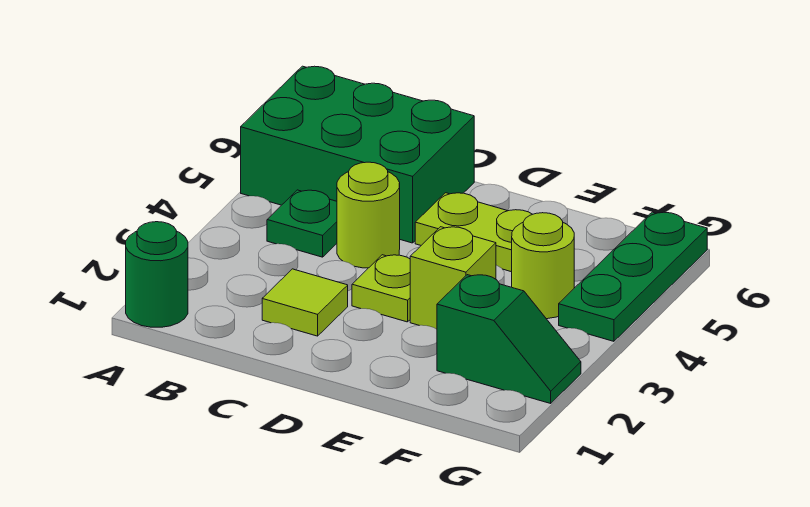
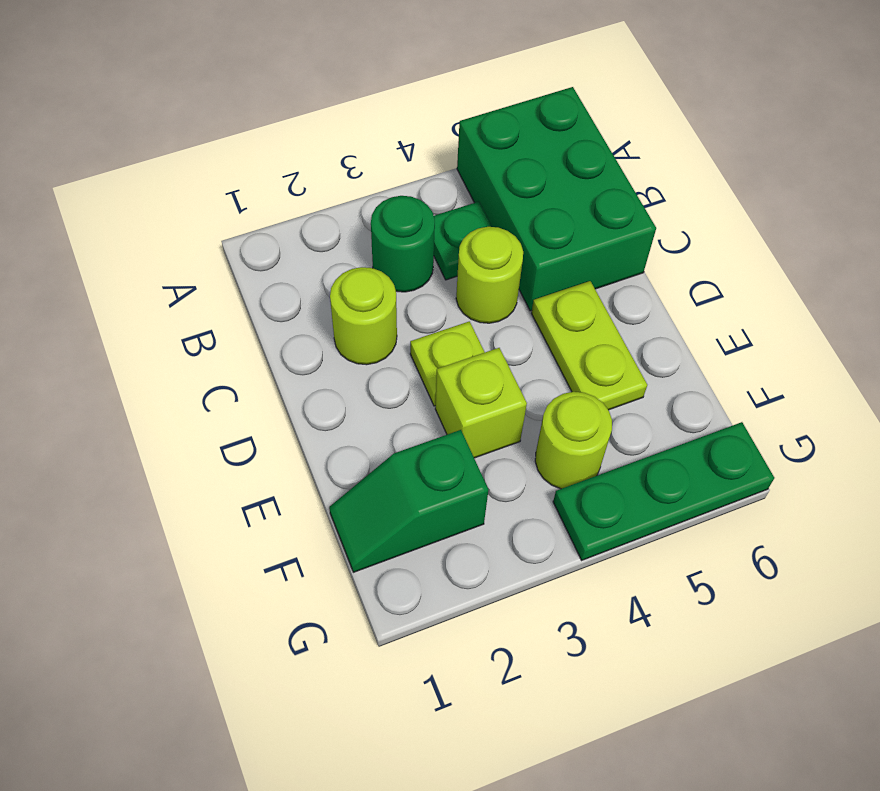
green round brick A1 level 1 -> green round brick B3 level 1
lime tile C2 level 1 -> lime round brick C2 level 1
green slope F2:G2 level 1 top F -> green slope F1:F2 level 1 top 2

